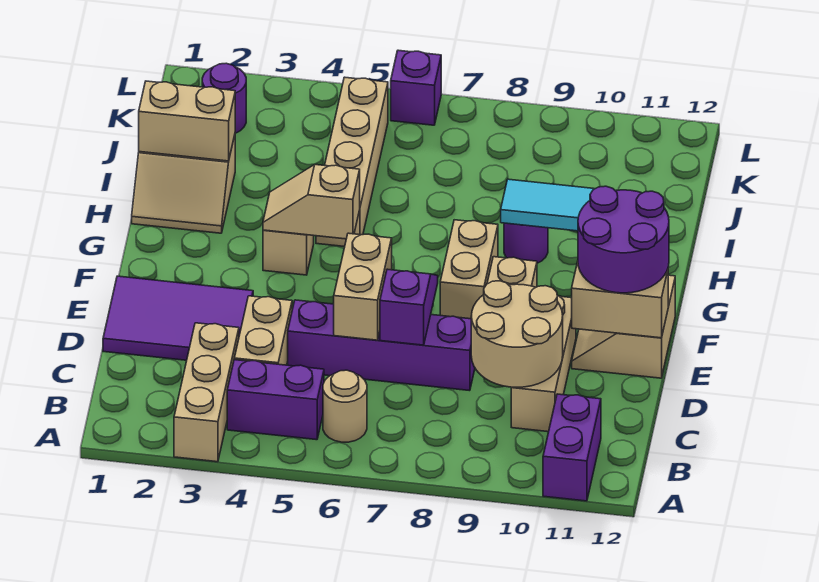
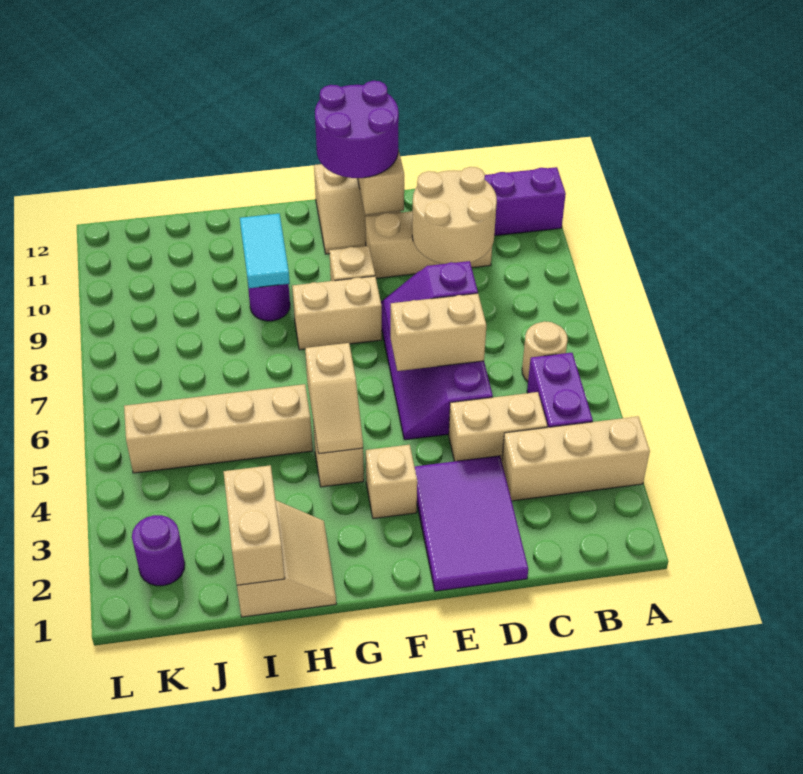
none -> tan brick F3 level 1
purple brick L6 level 1 -> none

